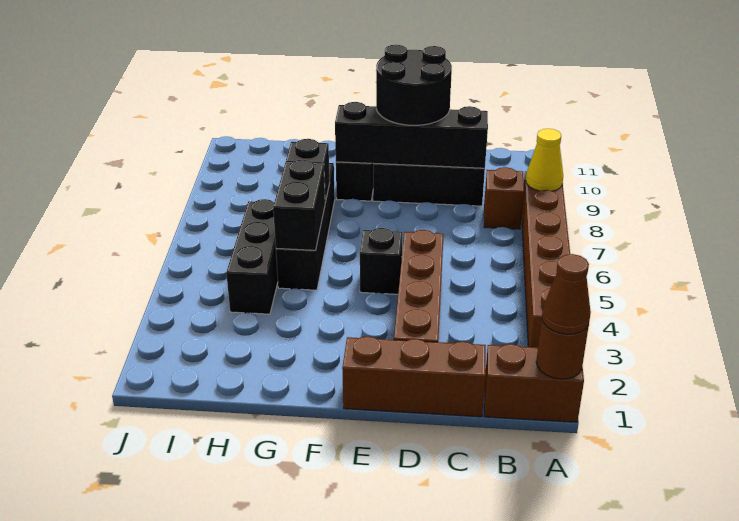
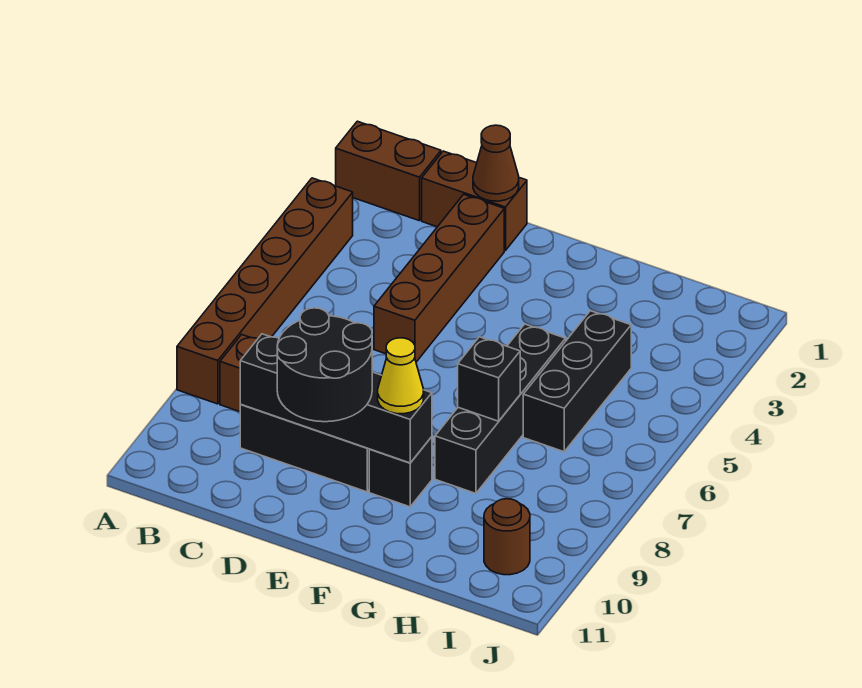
brown round brick A1 level 2 -> brown round brick I10 level 1
brown cone A1 level 3 -> brown cone D1 level 2
yellow cone A8 level 2 -> yellow cone F9 level 3
brown brick C1:E1 level 1 -> brown brick C1:D1 level 1
black brick E5 level 1 -> none
black brick G5:G6 level 2 -> none

